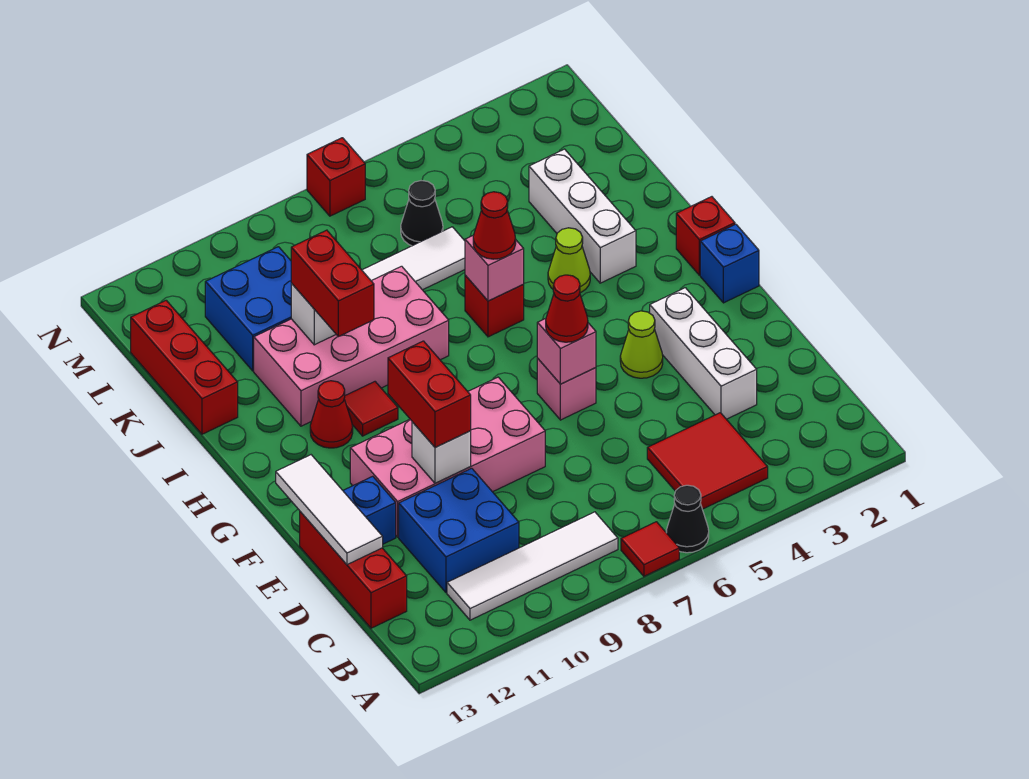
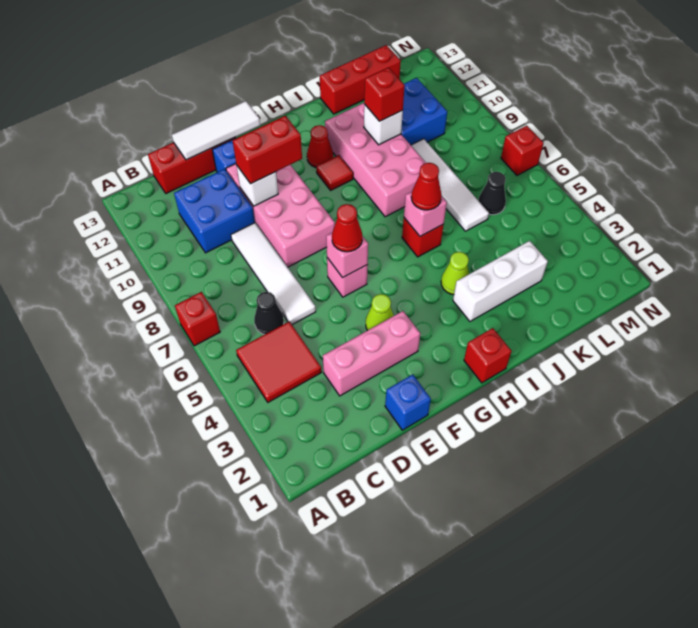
black cone A6 level 1 -> black cone C6 level 1
red tile A7 level 1 -> red brick A7 level 1
white tile B8:B11 level 1 -> white tile D6:D9 level 1
white brick D3:F3 level 1 -> pink brick D3:F3 level 1
blue brick G1 level 1 -> blue brick E1 level 1
red brick I10:J10 level 3 -> red brick J10 level 3

